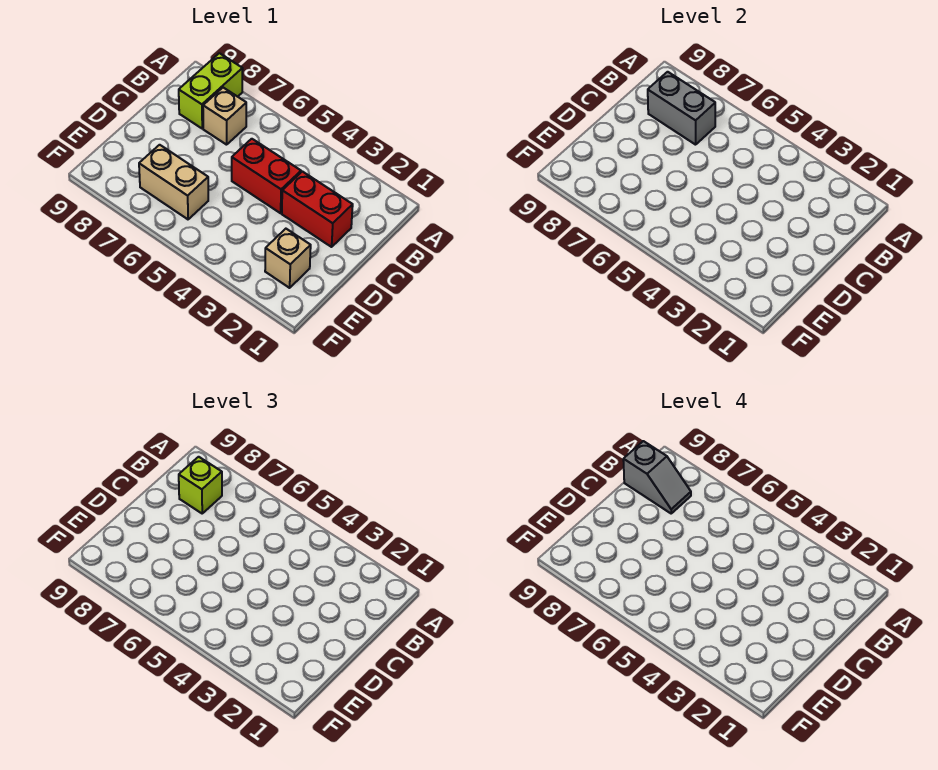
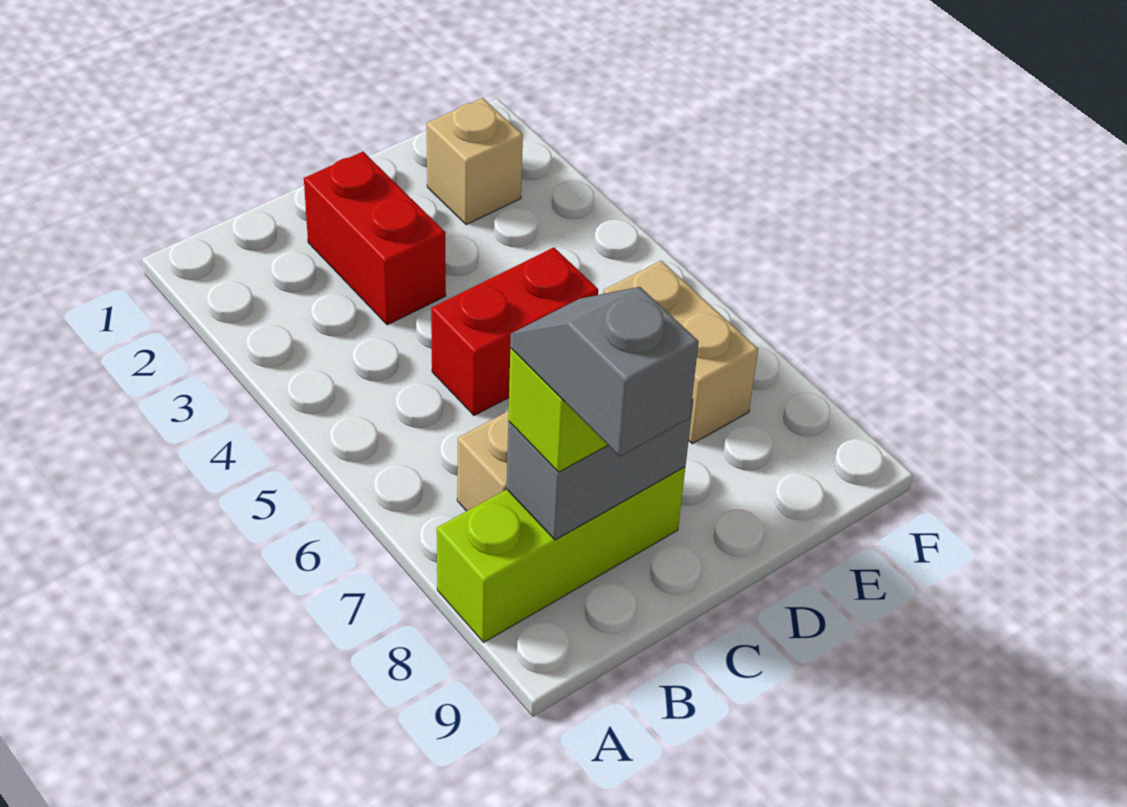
lime brick A8:B8 level 1 -> lime brick A8:C8 level 1
grey brick B7:B8 level 2 -> grey brick B8:C8 level 2
red brick C4:C5 level 1 -> red brick C5:D5 level 1

